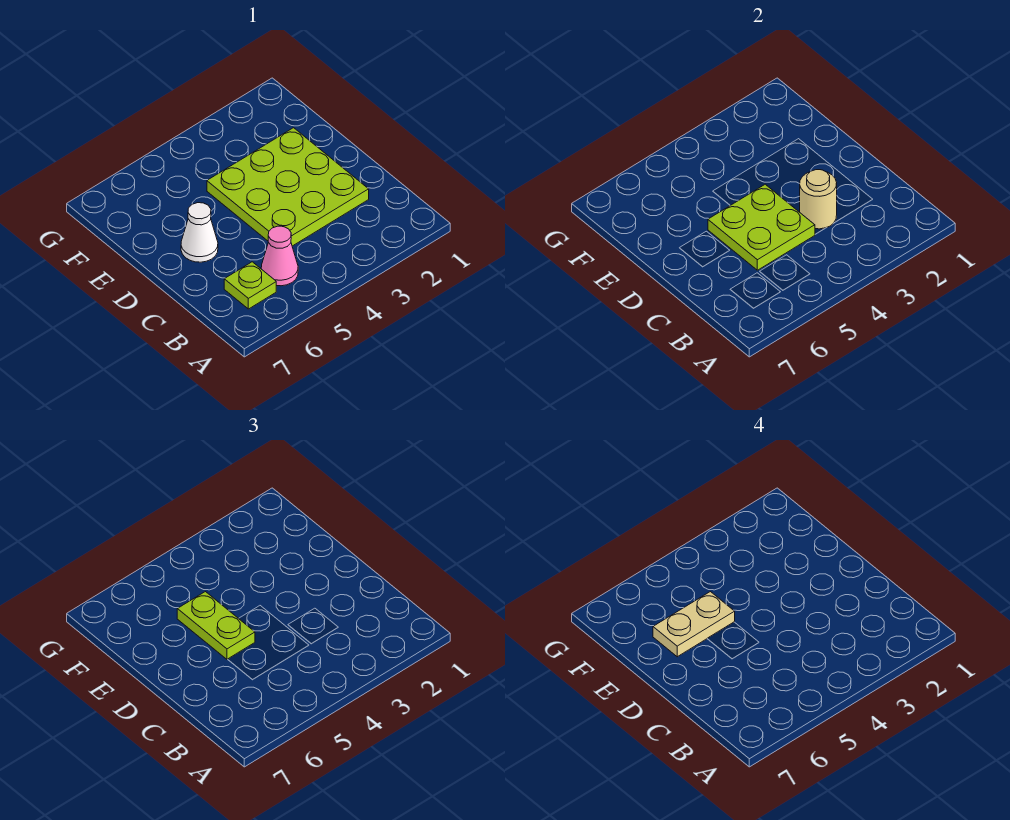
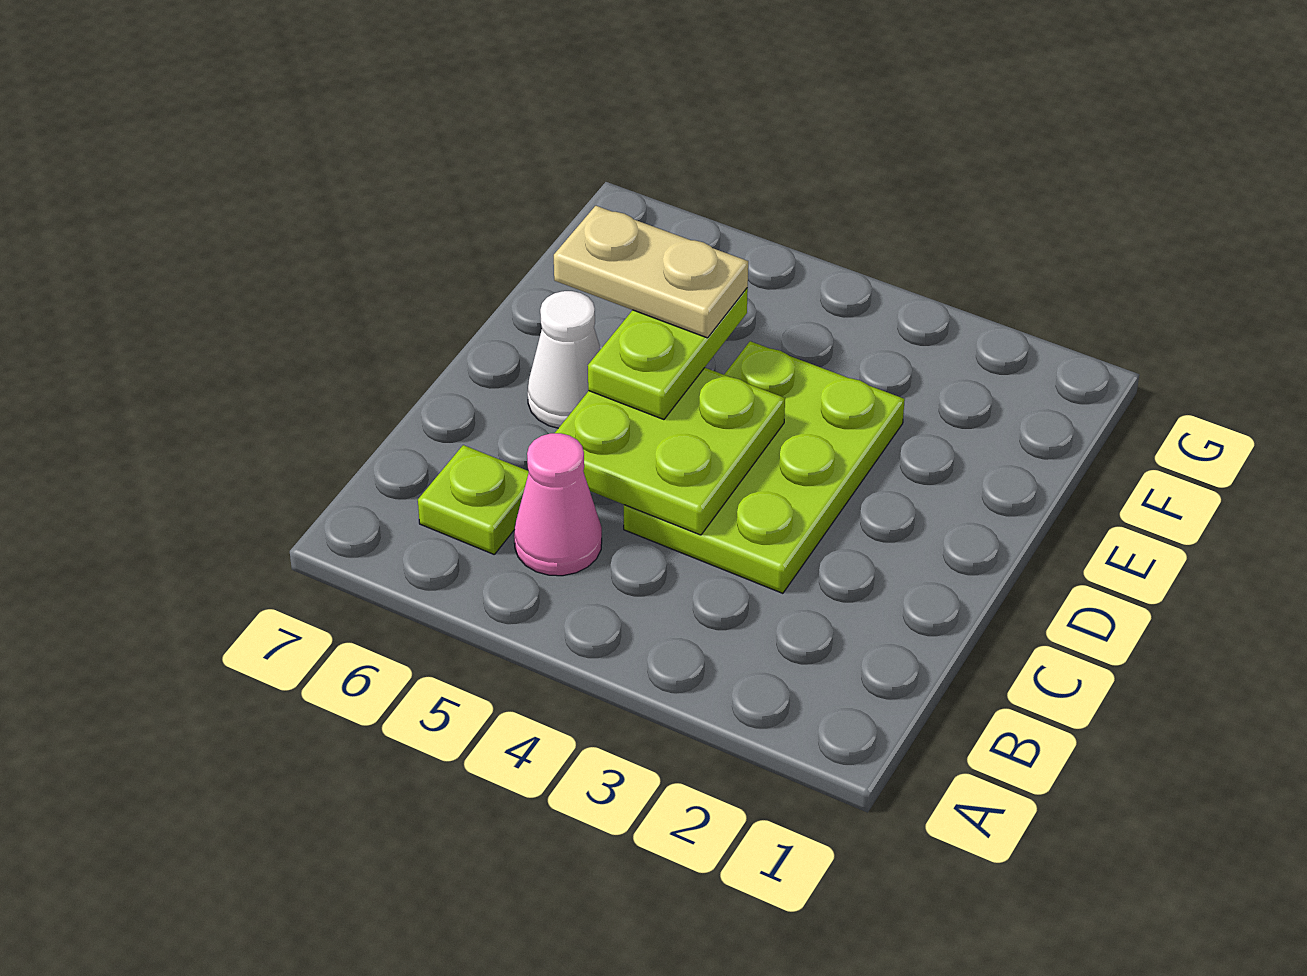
lime plate C2:E4 level 1 -> lime plate C3:E4 level 1
tan round brick C3 level 2 -> none

